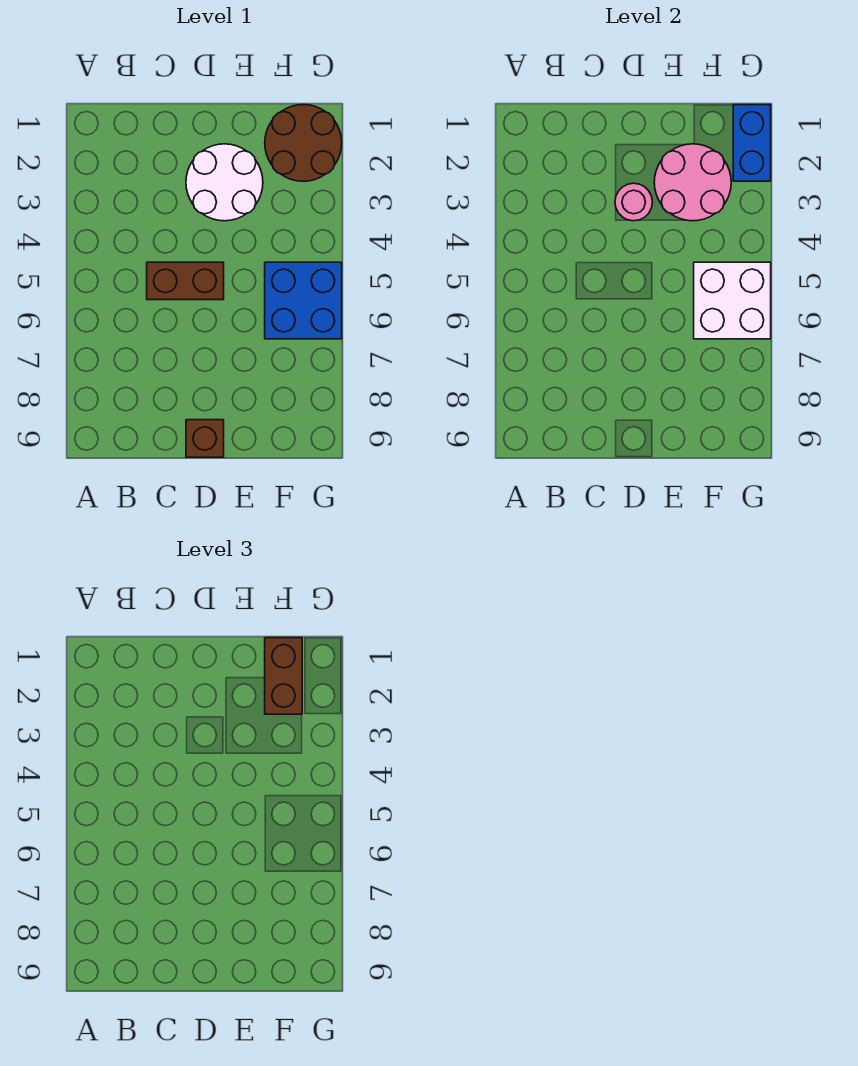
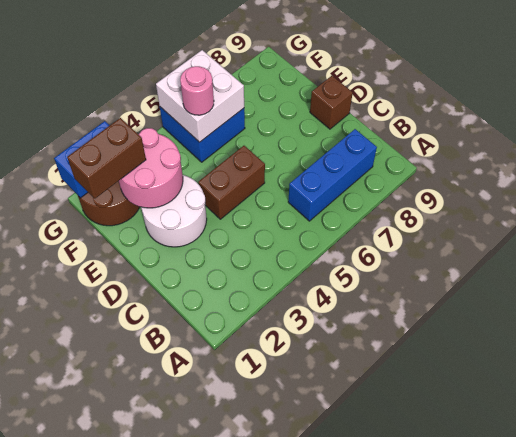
none -> blue brick B6:B8 level 1
brown brick C5:D5 level 1 -> brown brick D4:D5 level 1
pink round brick D3 level 2 -> pink round brick F5 level 3

